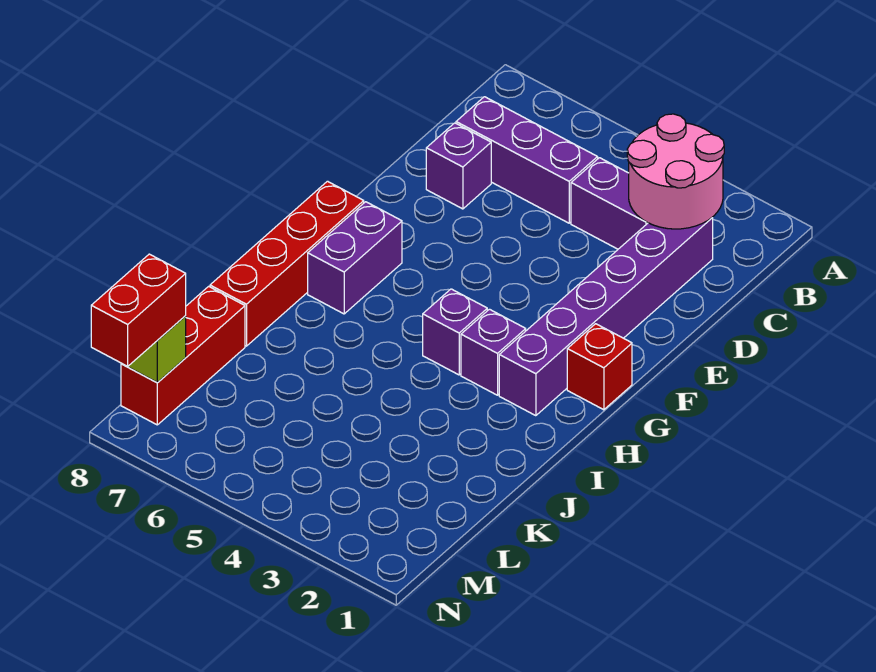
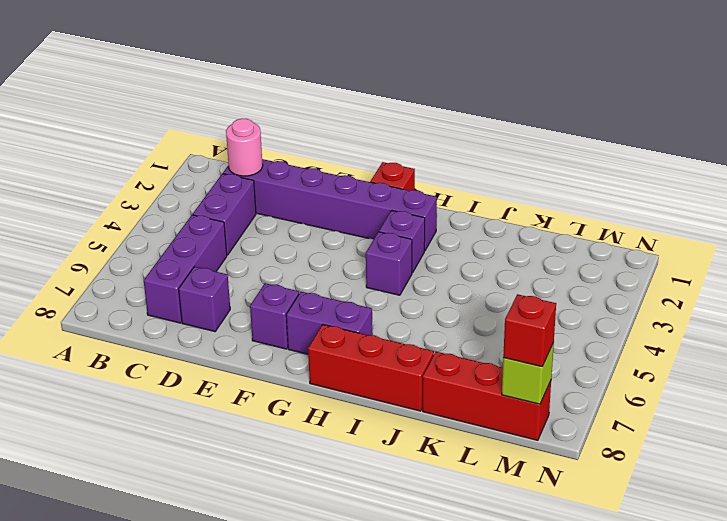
pink round brick B2:C3 level 2 -> pink round brick C2 level 2
none -> purple brick F7 level 1
red brick G8:J8 level 1 -> red brick H8:J8 level 1
red brick M8:N8 level 3 -> red brick M8 level 3

